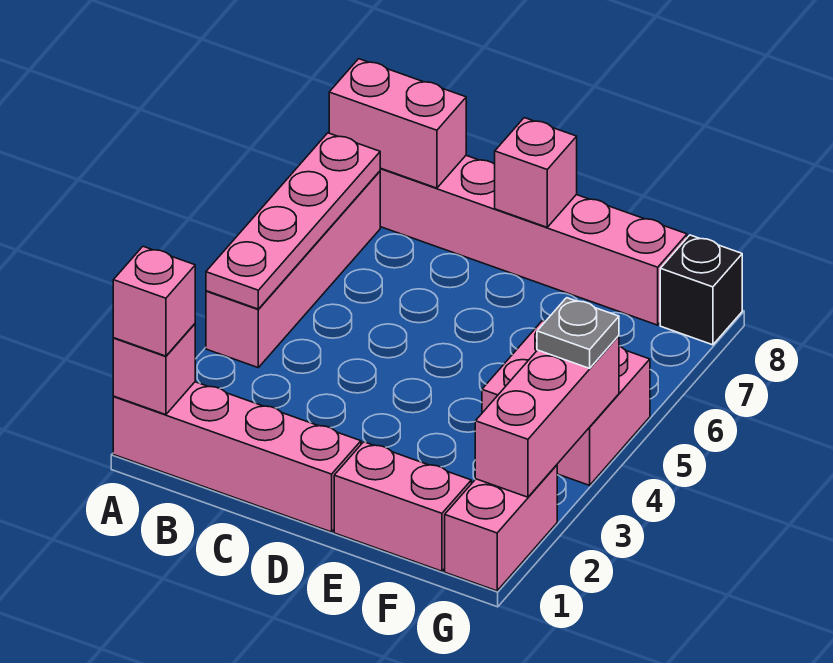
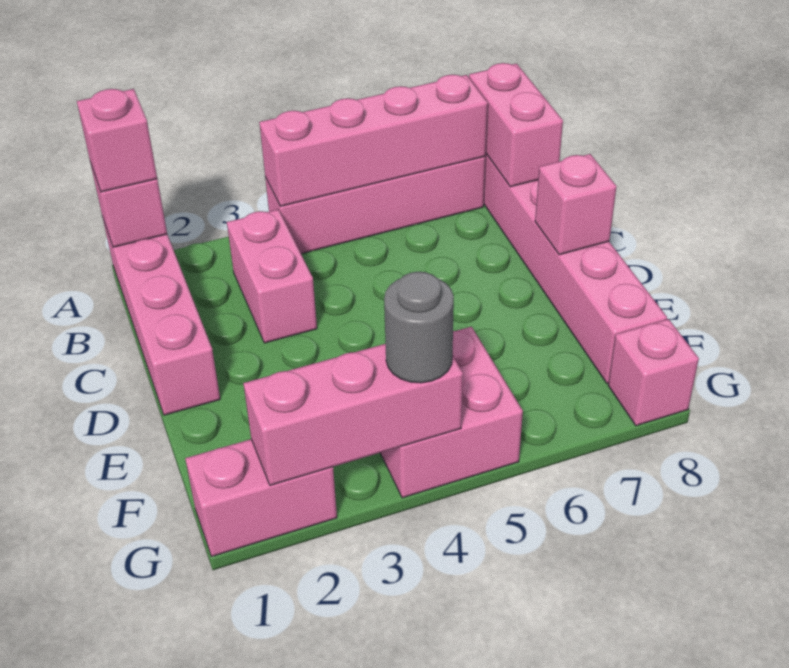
pink plate A4:A7 level 2 -> pink brick A4:A7 level 2
pink brick E1:F1 level 1 -> pink brick B3:C3 level 1
grey plate G4 level 3 -> grey round brick G4 level 3
black brick G8 level 1 -> pink brick G8 level 1

